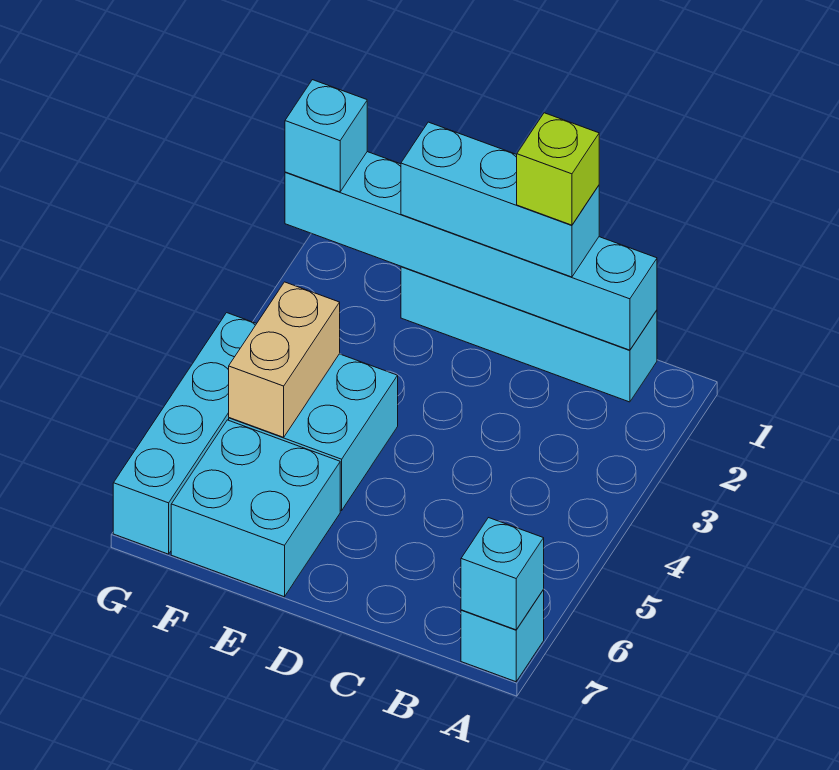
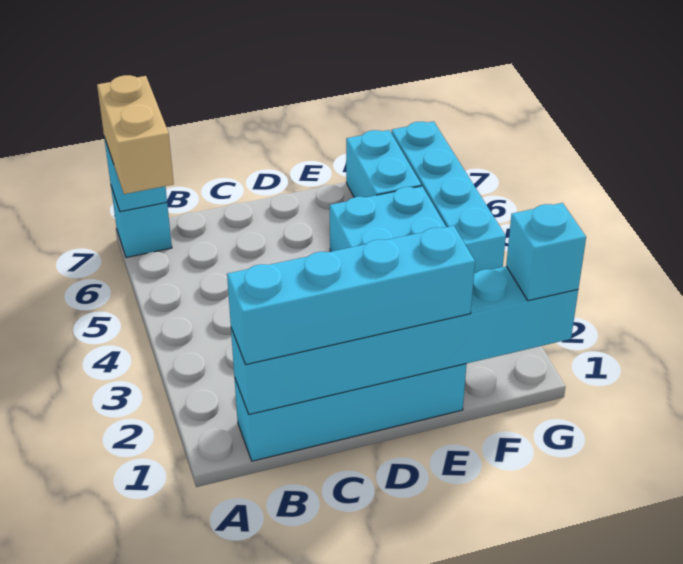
cyan brick C1:E1 level 3 -> cyan brick B1:E1 level 3
lime brick C1 level 4 -> none
cyan brick E6:F7 level 1 -> cyan brick F6:F7 level 1
tan brick F4:F5 level 2 -> tan brick A6:A7 level 3

